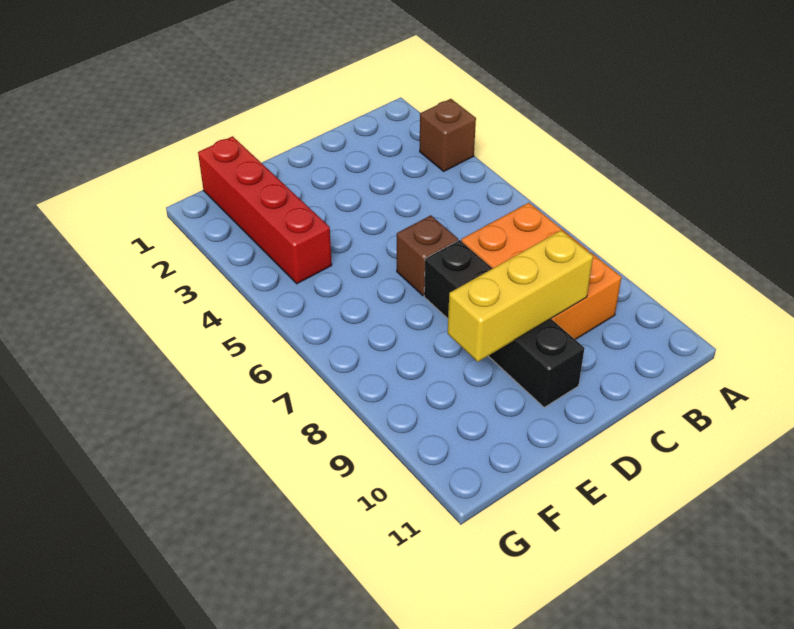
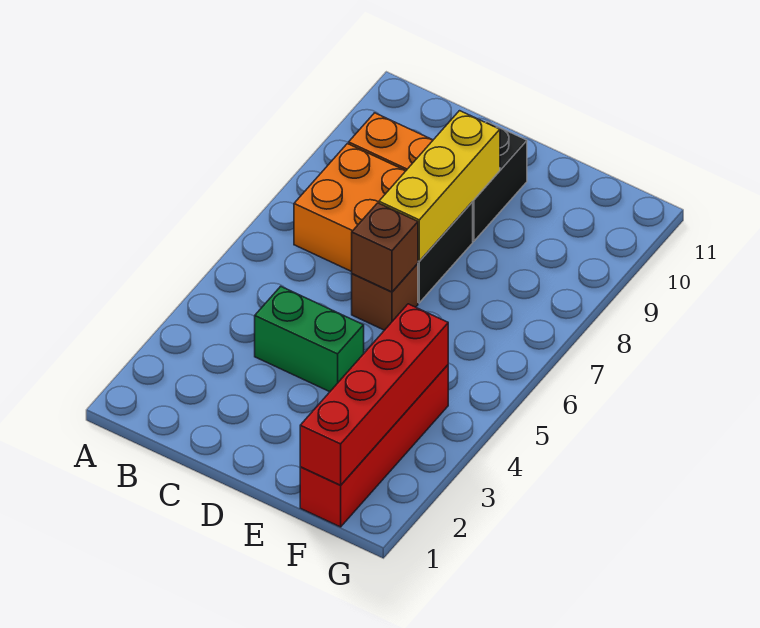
brown brick A3 level 1 -> brown brick D6 level 2
none -> green brick C4:D4 level 1
yellow brick C9:E9 level 2 -> yellow brick D7:D9 level 2
none -> red brick F1:F4 level 2

